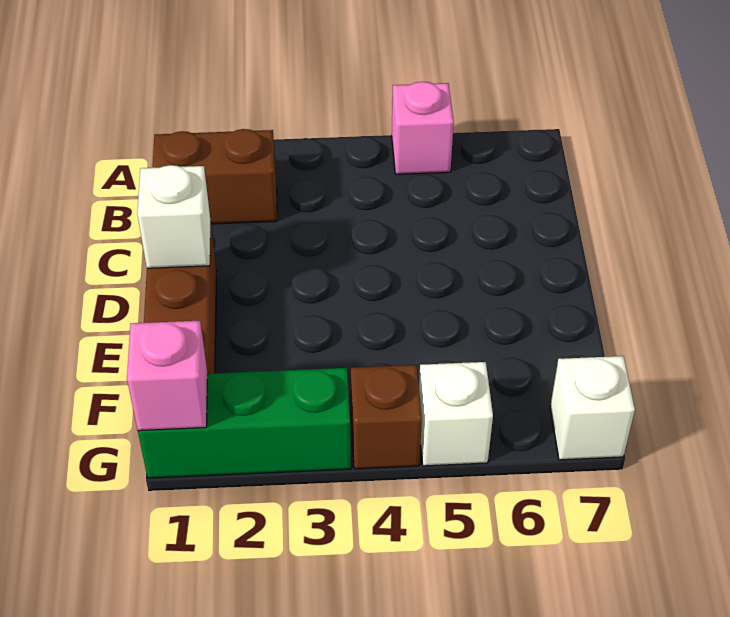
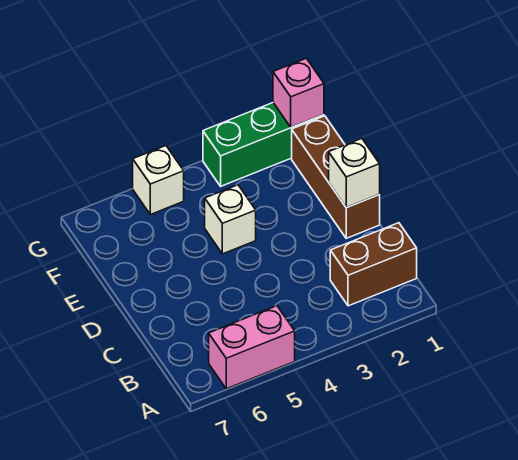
pink brick A5 level 1 -> pink brick A5:A6 level 1
brown brick G4 level 1 -> none
white brick G7 level 1 -> white brick E4 level 1

